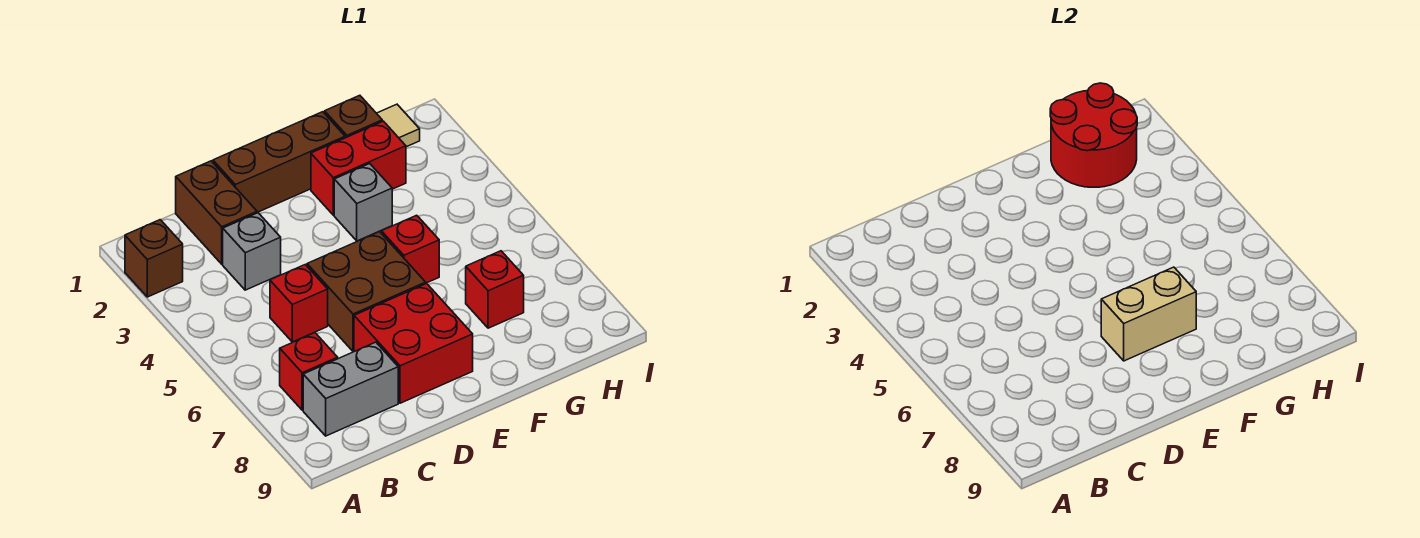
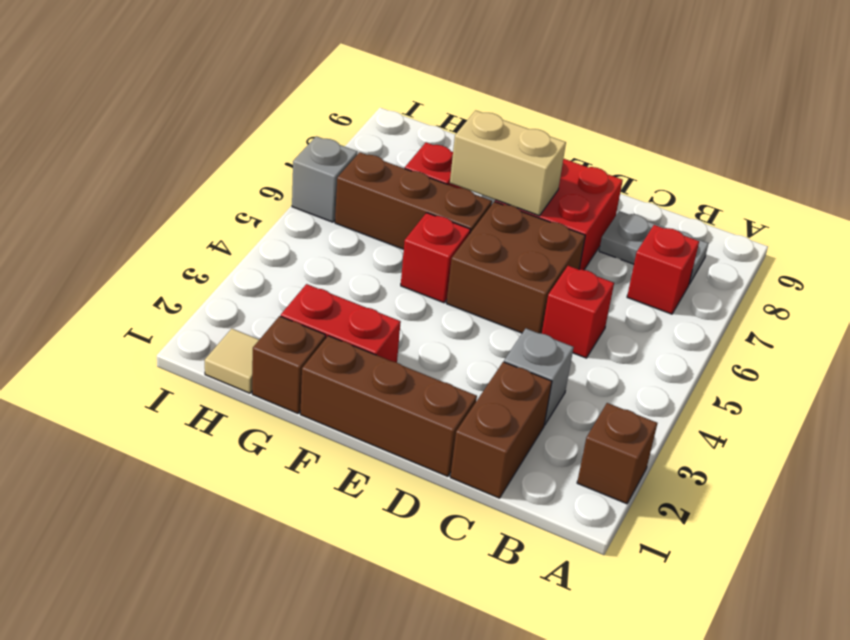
grey brick B8:C8 level 1 -> grey plate B8:C8 level 1
grey brick F3 level 1 -> grey brick I6 level 1
none -> brown brick F6:H6 level 1
red round brick G1:H2 level 2 -> none

